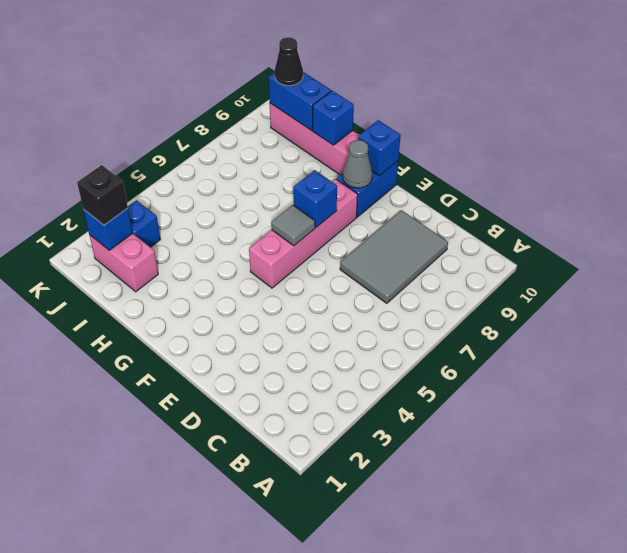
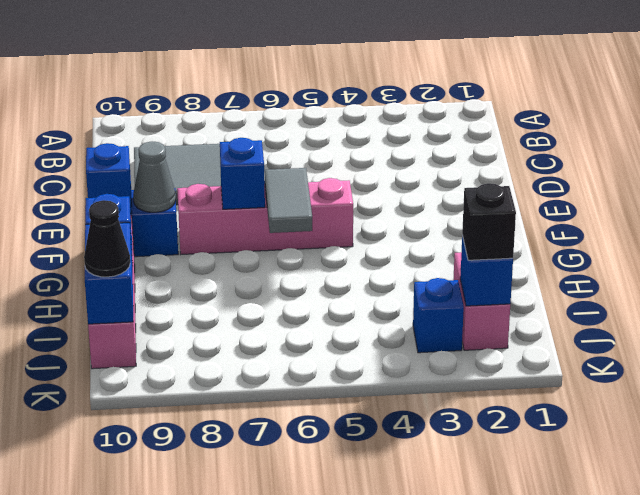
grey tile F6 level 2 -> grey tile F6:G6 level 2

